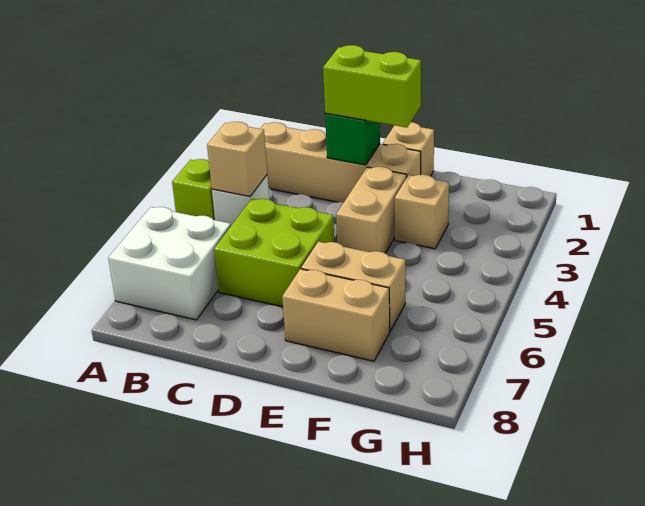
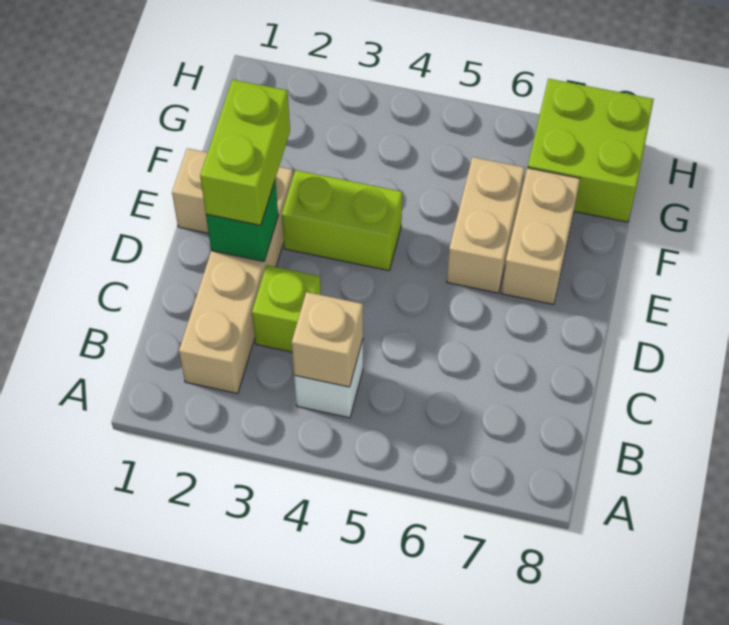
lime brick A4 level 1 -> lime brick C3 level 1
white brick A6:B7 level 1 -> none
lime brick C5:D6 level 1 -> lime brick G7:H8 level 1
tan brick E3:E4 level 1 -> lime brick E3:E4 level 1
tan brick F3 level 1 -> none

